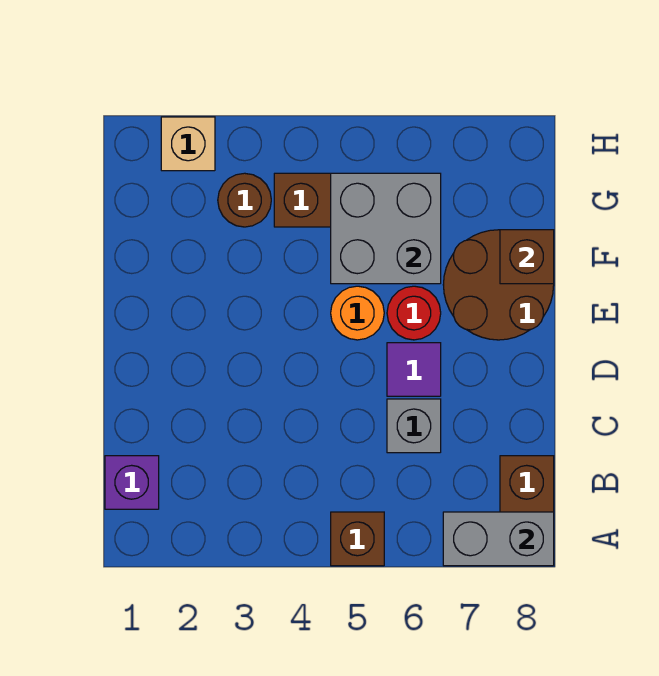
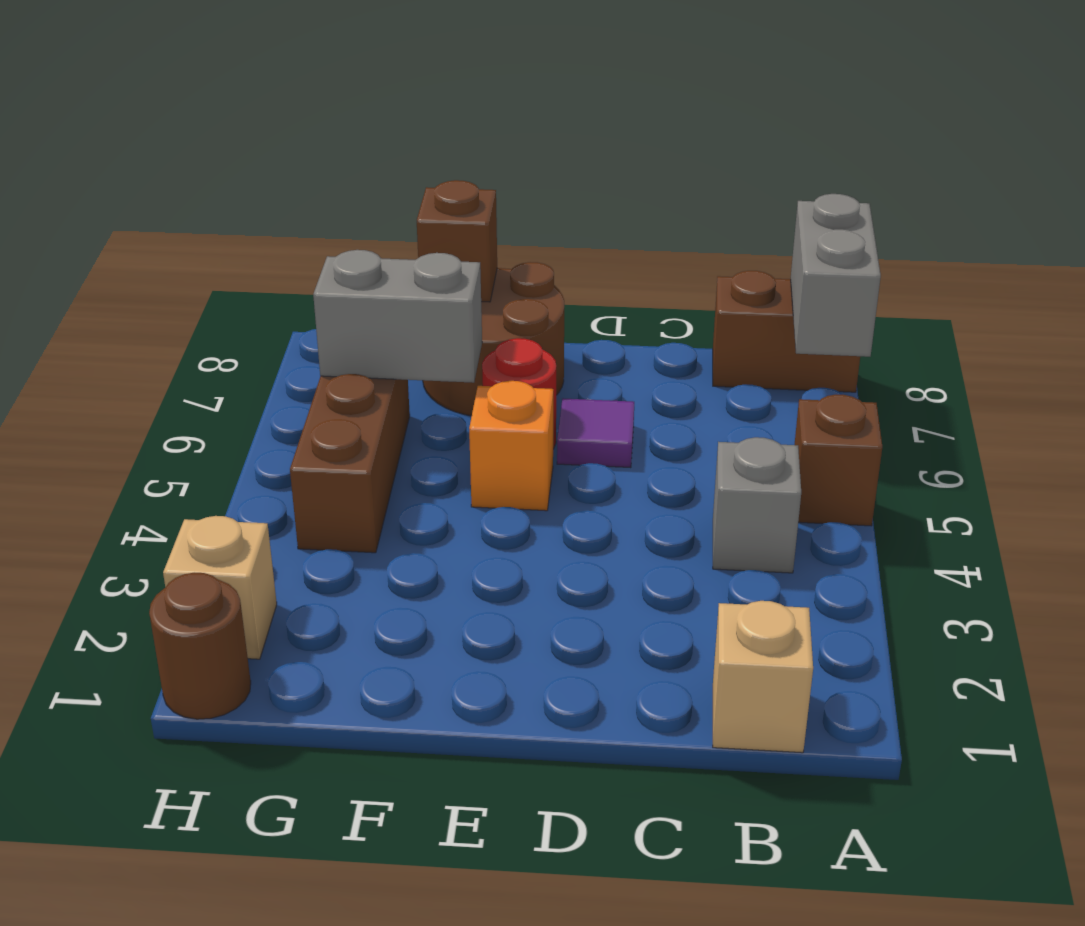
purple brick B1 level 1 -> tan brick B1 level 1
grey brick C6 level 1 -> grey brick B4 level 1
orange round brick E5 level 1 -> orange brick E5 level 1
grey brick F5:G6 level 2 -> grey brick F6:G6 level 2
brown round brick G3 level 1 -> brown round brick H1 level 1

